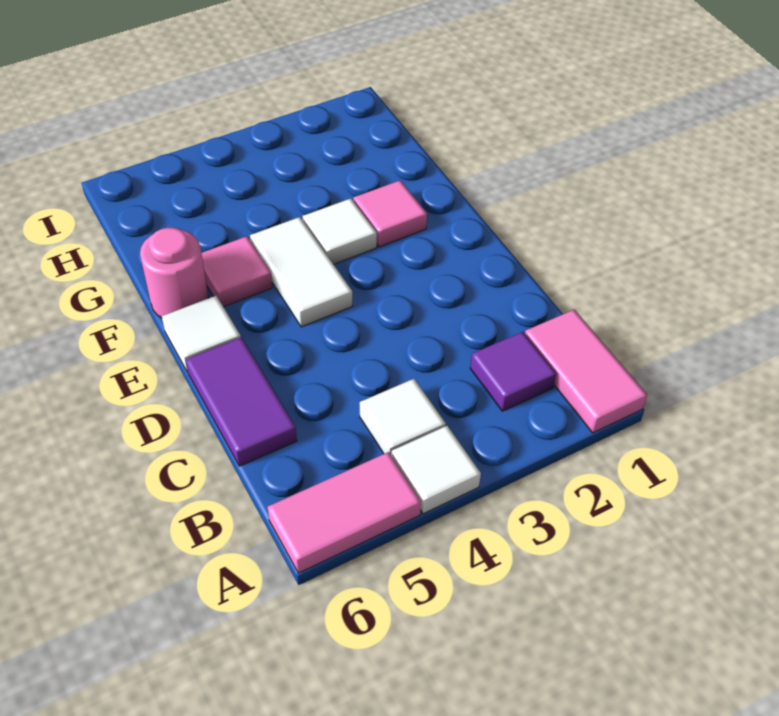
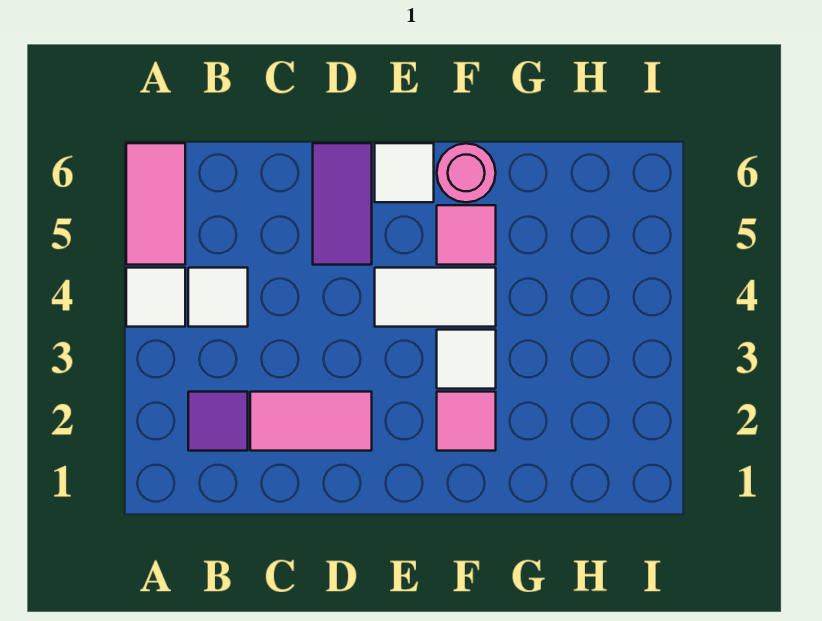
pink tile A1:B1 level 1 -> pink tile C2:D2 level 1
purple tile C6:D6 level 1 -> purple tile D5:D6 level 1

